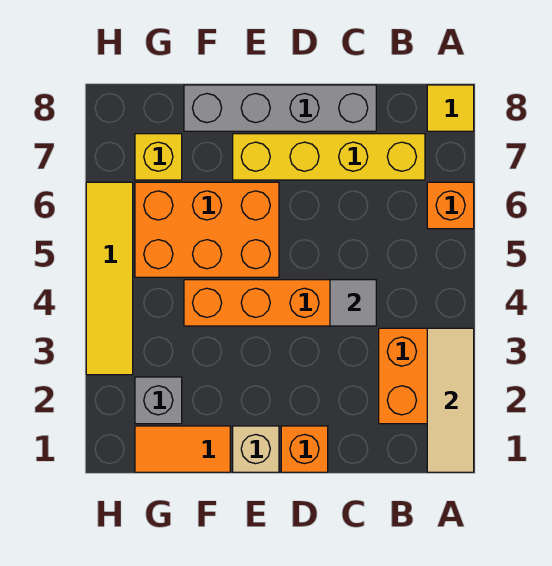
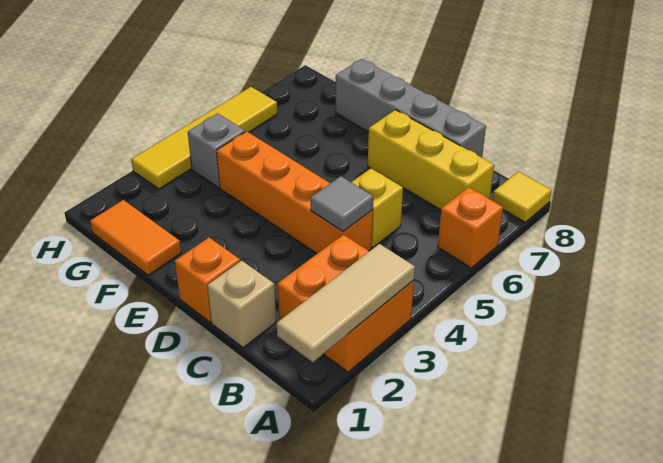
yellow brick B7:E7 level 1 -> yellow brick B7:D7 level 1
tan brick E1 level 1 -> tan brick C1 level 1
orange brick E5:G6 level 1 -> none
grey brick G2 level 1 -> grey brick G4 level 1
yellow brick G7 level 1 -> yellow brick C5 level 1

